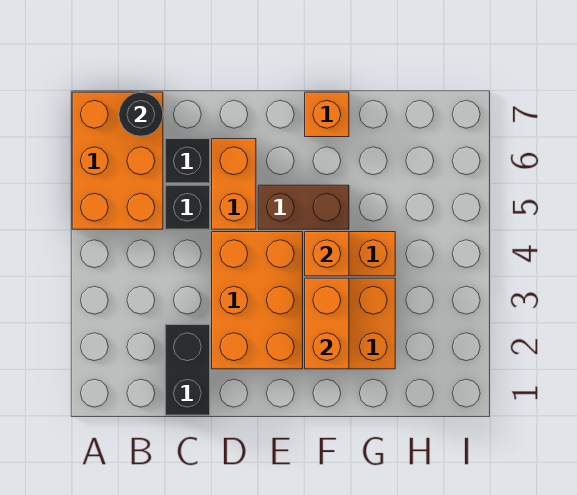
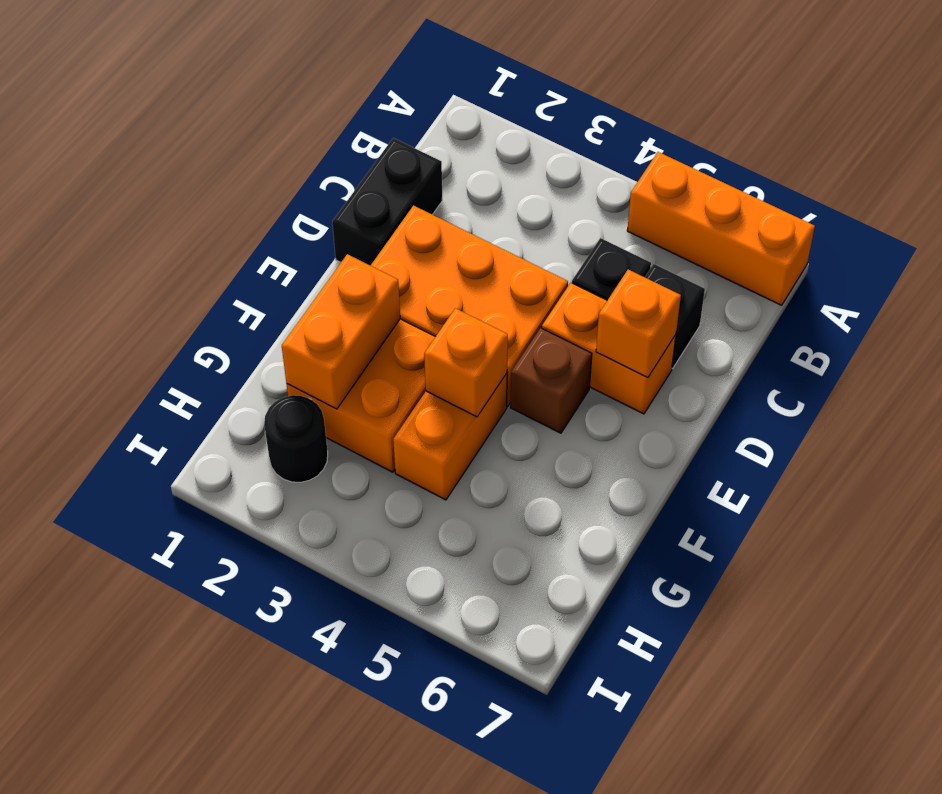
orange brick A5:B7 level 1 -> orange brick A5:A7 level 1
black round brick B7 level 2 -> black round brick H2 level 1
black brick C1:C2 level 1 -> black brick C1:D1 level 1
brown brick E5:F5 level 1 -> brown brick E5 level 1
orange brick F2:F3 level 2 -> orange brick F2:G2 level 2
orange brick F7 level 1 -> orange brick D6 level 2

